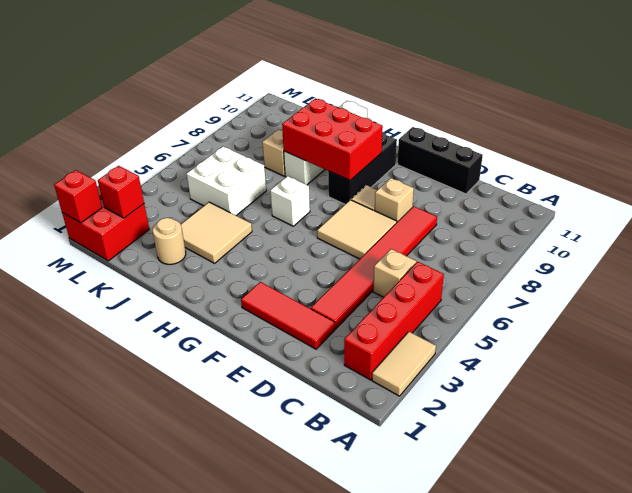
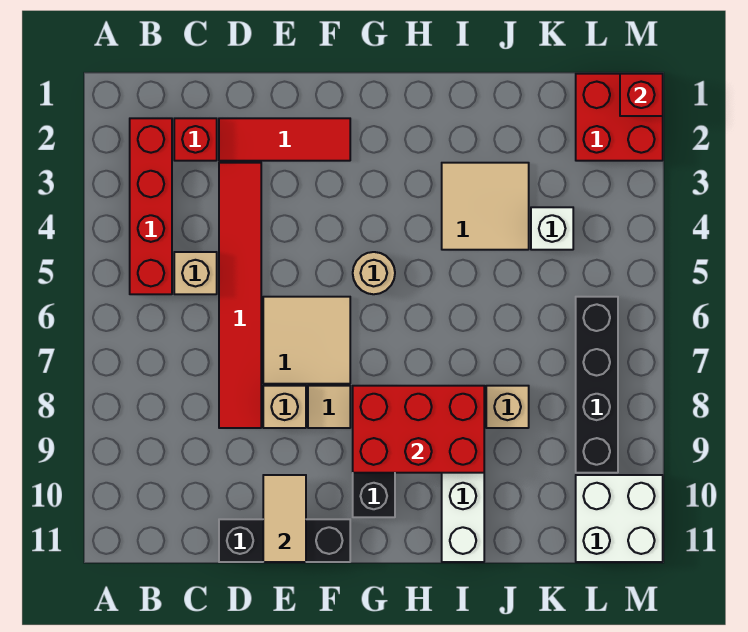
tan tile A2:A3 level 1 -> tan tile E10:E11 level 2
white brick H6 level 1 -> white brick K4 level 1
tan round brick J2 level 1 -> tan round brick G5 level 1
white brick J5:K6 level 1 -> white brick L10:M11 level 1
red brick L2 level 2 -> red brick C2 level 1
none -> black brick L6:L9 level 1

